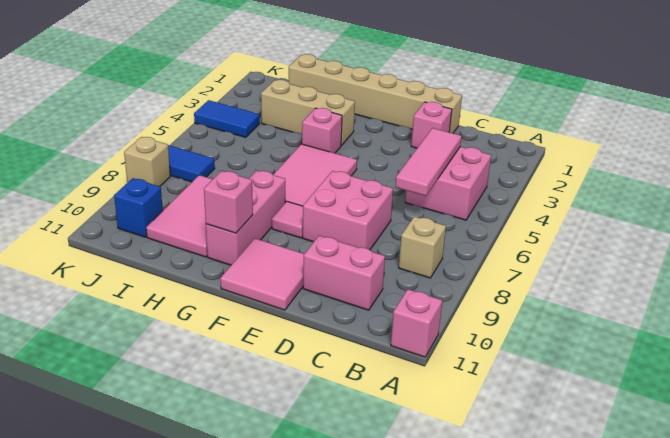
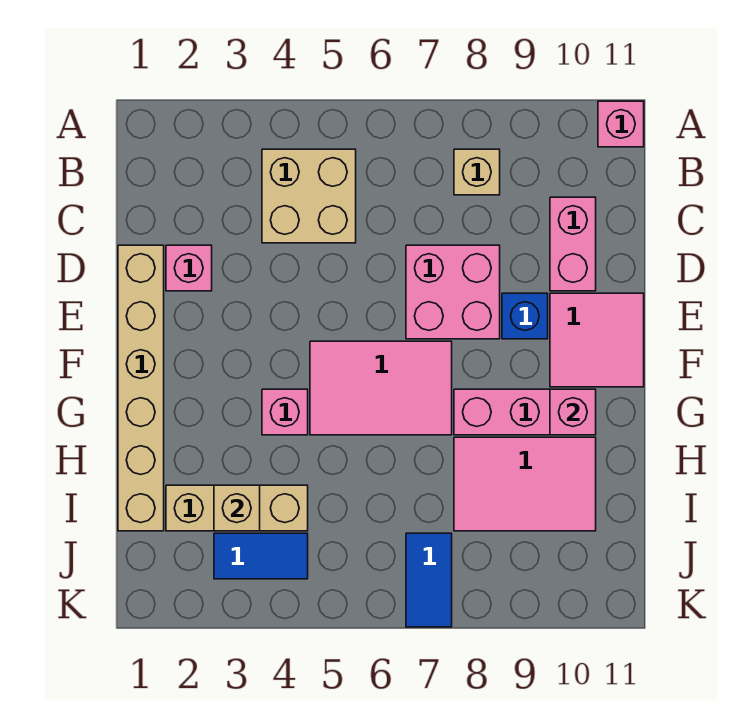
pink brick B4:C5 level 1 -> tan brick B4:C5 level 1
pink tile C4:C6 level 2 -> none
pink tile F8 level 1 -> none
tan brick G3:I3 level 1 -> tan brick I2:I4 level 1
blue tile J4:K4 level 1 -> blue tile J3:J4 level 1
blue brick J10 level 1 -> blue brick E9 level 1
tan brick K8 level 1 -> tan brick I3 level 2

